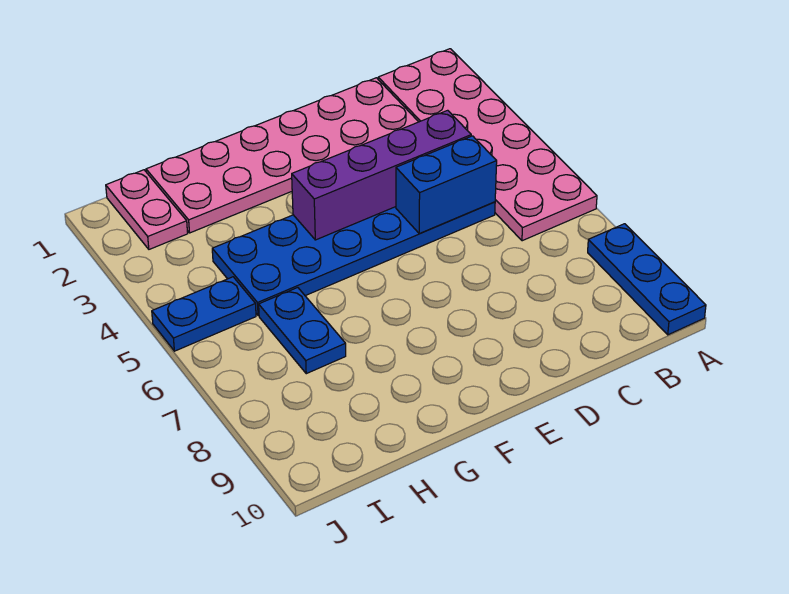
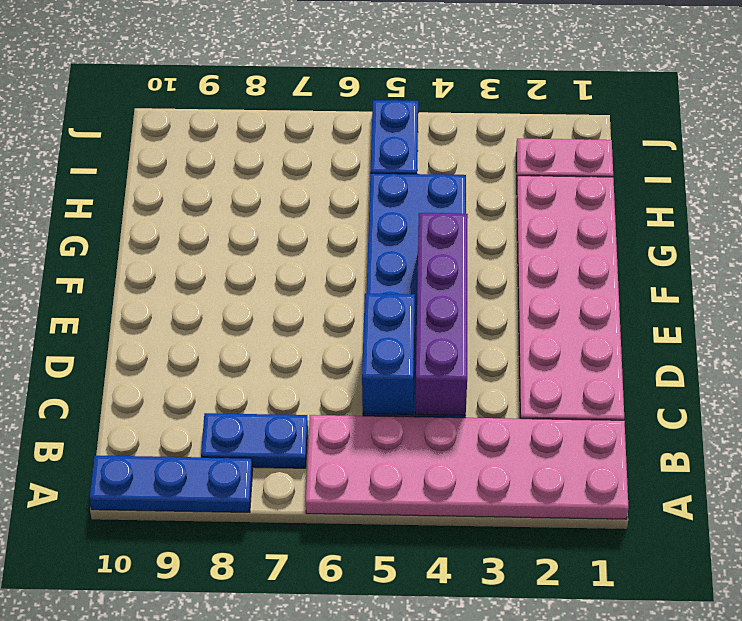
blue plate H6:H7 level 1 -> blue plate B7:B8 level 1

